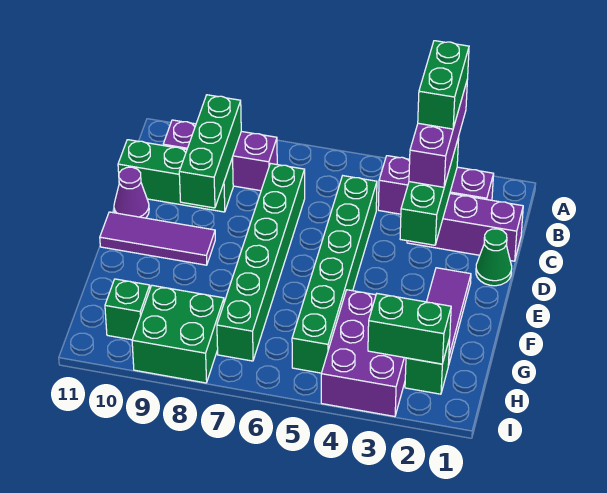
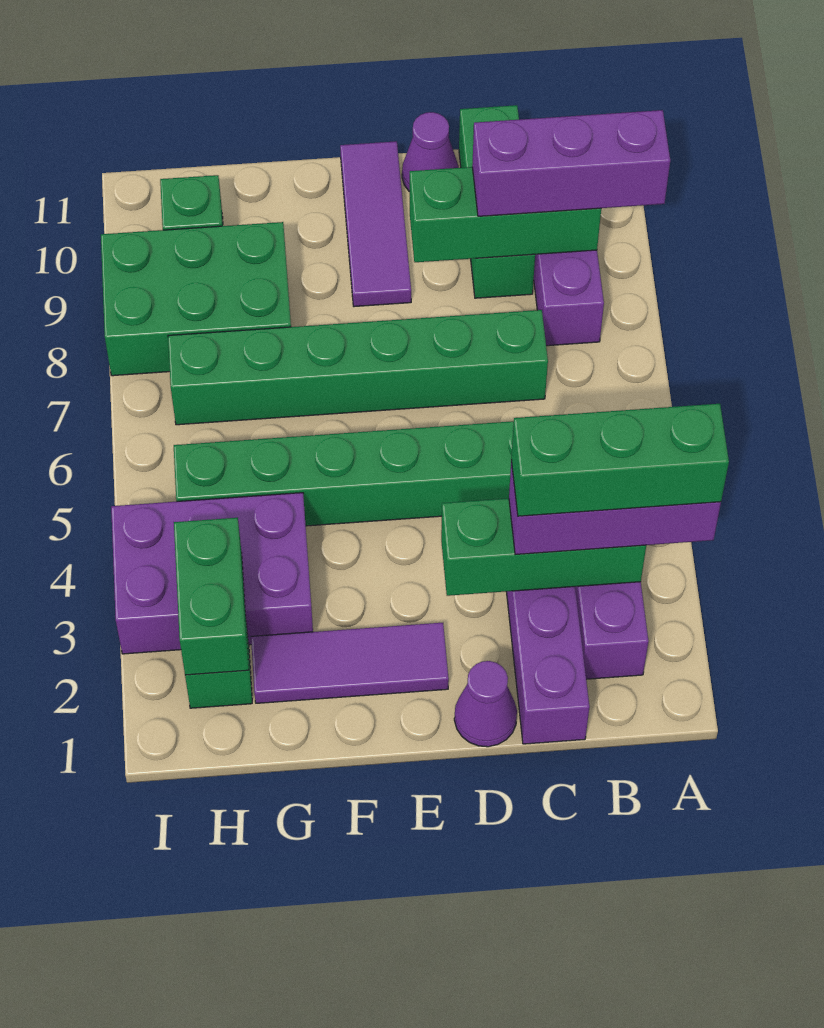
green brick A3:B3 level 4 -> green brick A3:C3 level 4
none -> purple brick A9:C9 level 3
green cone D1 level 1 -> purple cone D1 level 1
green brick H8:I9 level 1 -> green brick G8:I9 level 1

